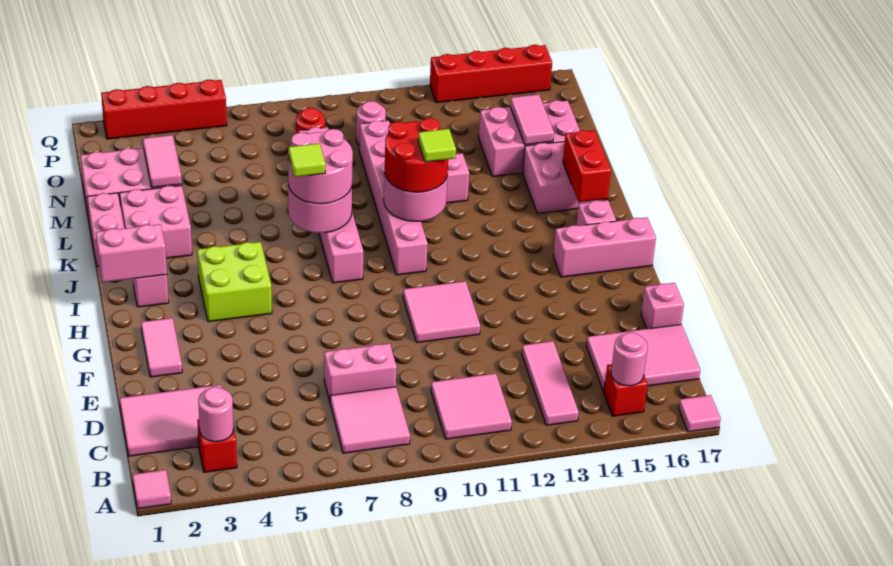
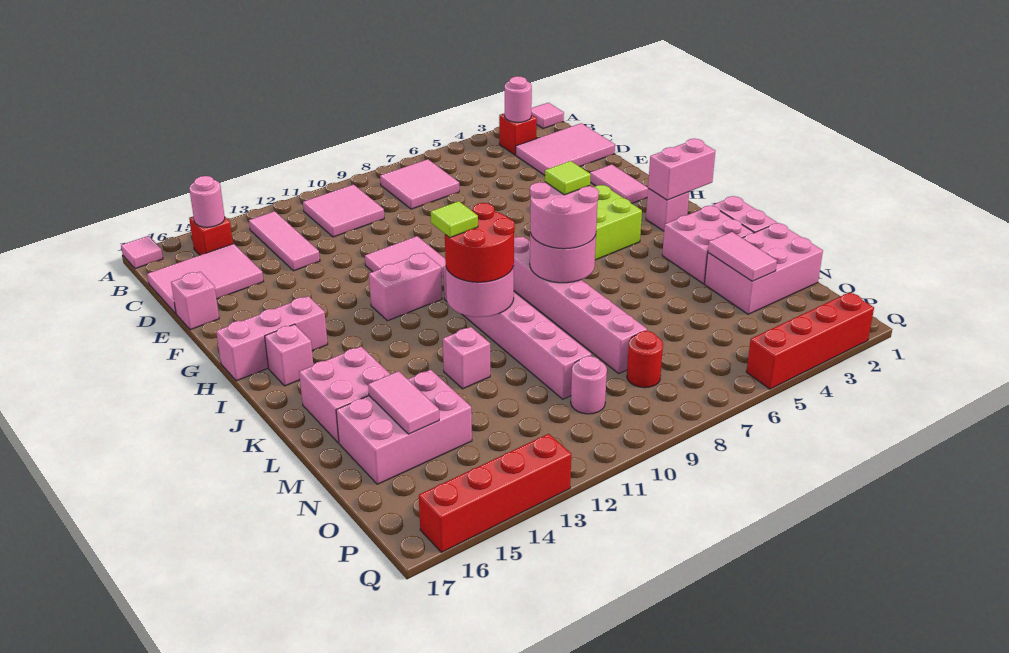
pink brick D7:D8 level 1 -> pink brick H11:H12 level 1
red brick J16:K16 level 2 -> none

